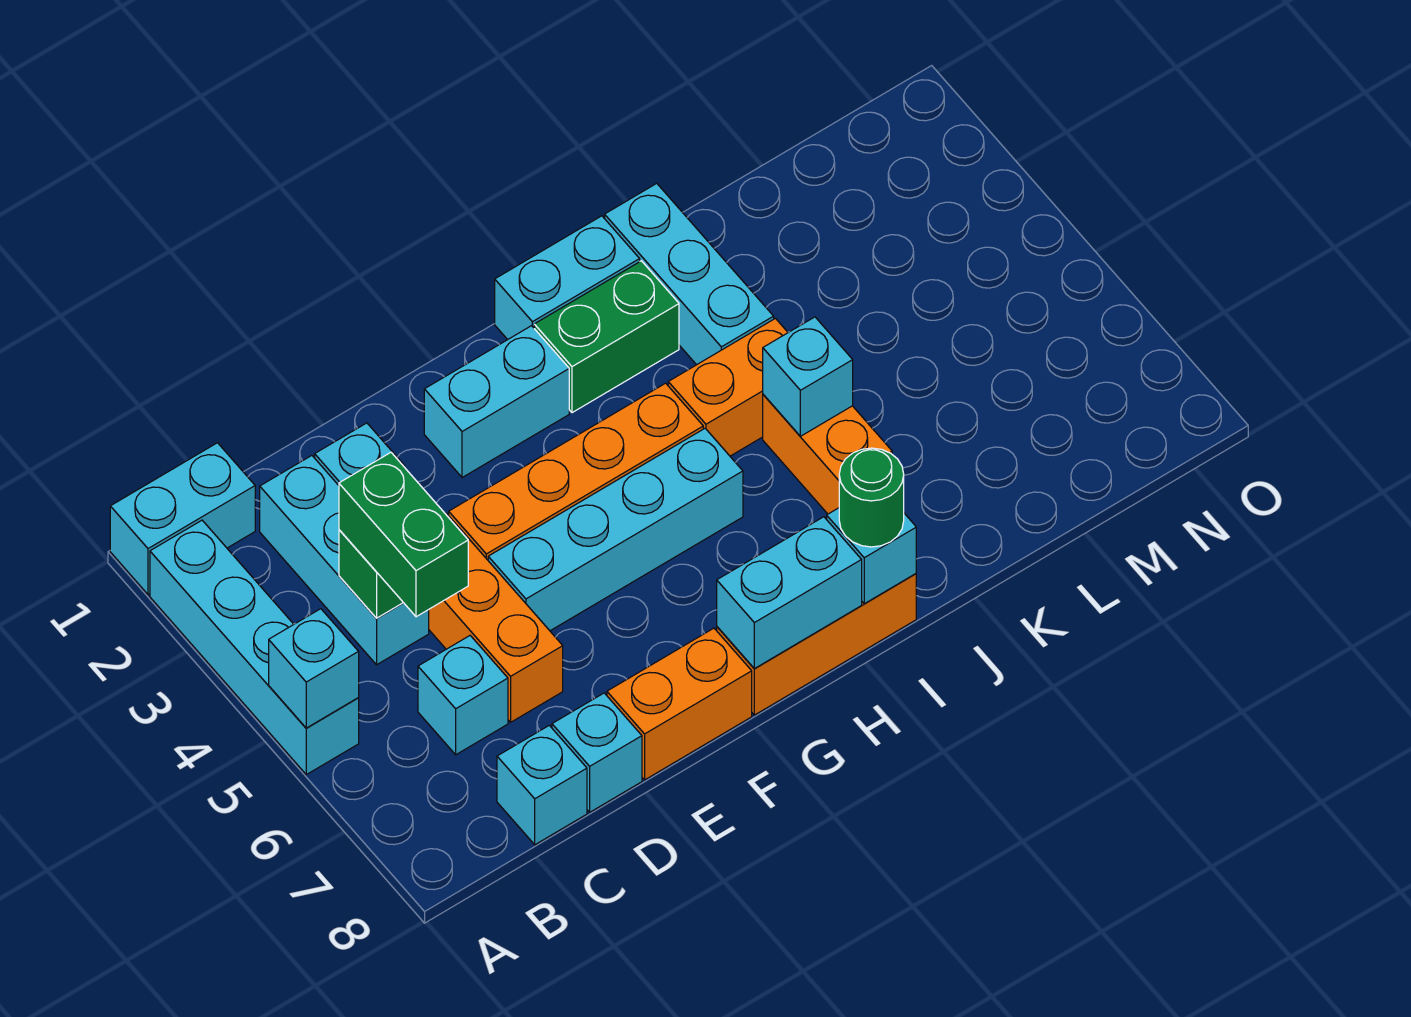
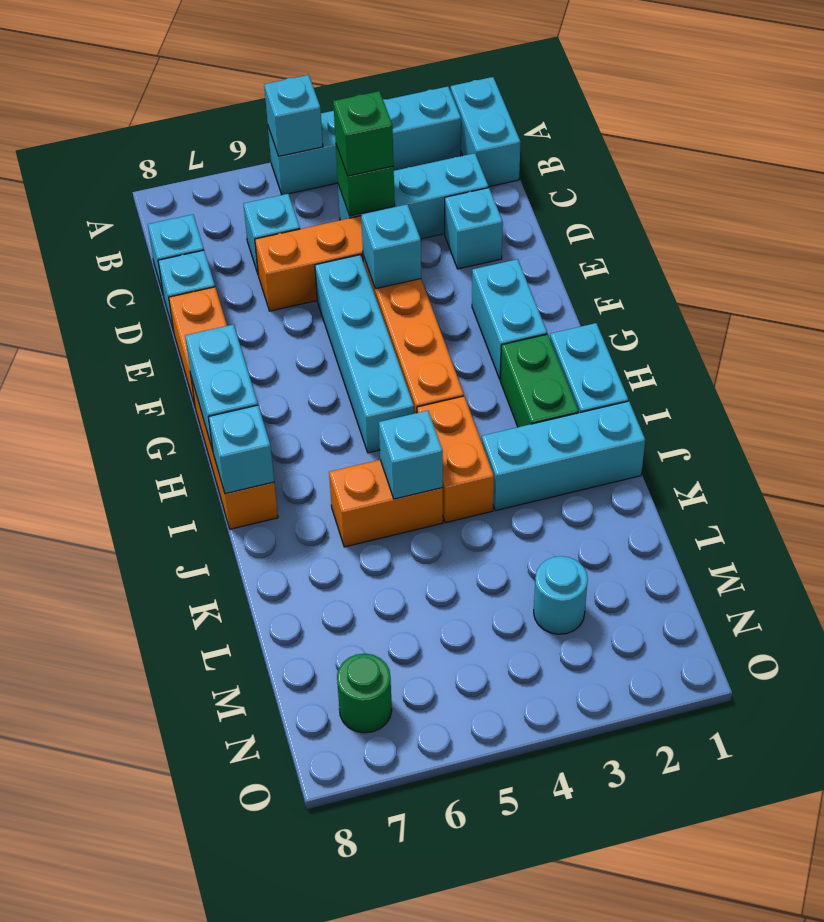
green brick C4:C5 level 3 -> green brick C4 level 3
none -> cyan brick E4 level 2
green round brick I8 level 3 -> green round brick N7 level 1
none -> cyan round brick M3 level 1

